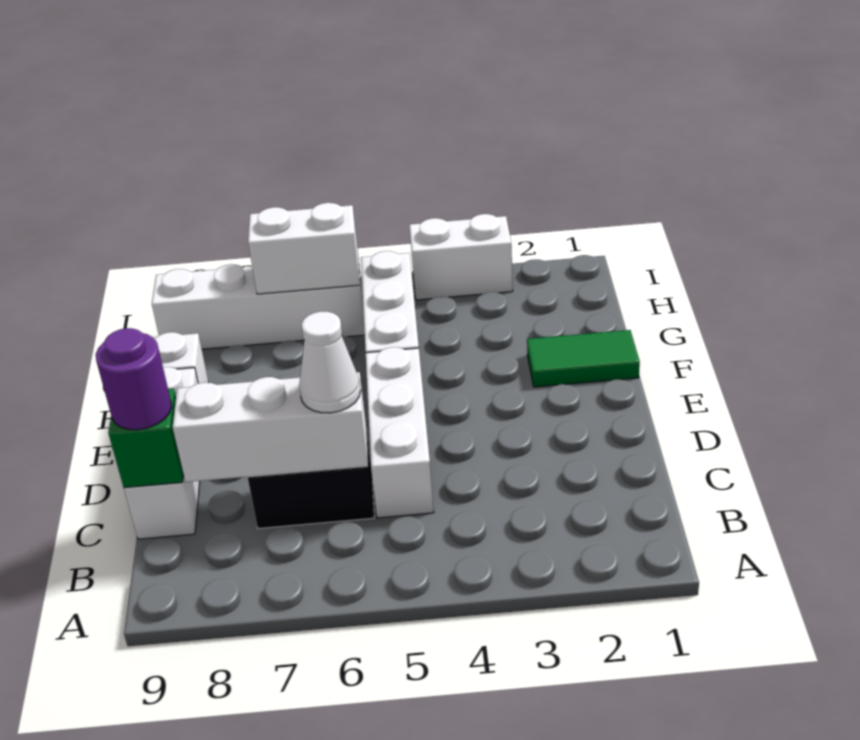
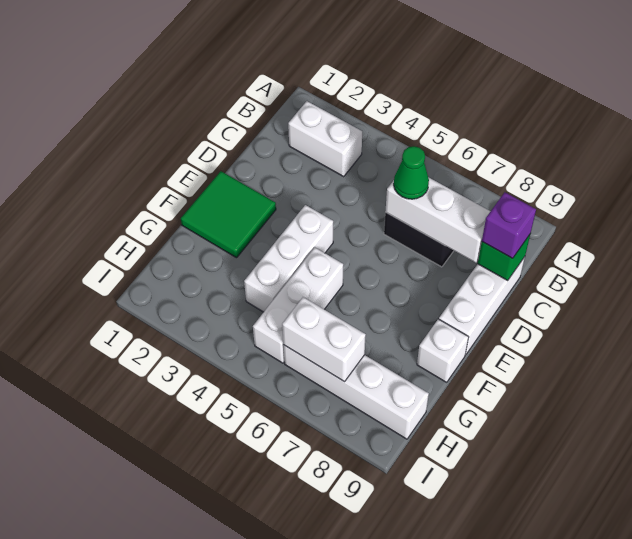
white brick C5:E5 level 1 -> white brick E4:G4 level 1
white cone C6 level 3 -> green cone C6 level 3
purple round brick C9 level 3 -> purple brick C9 level 3
green tile F1:F2 level 1 -> green tile E1:F2 level 1
white brick I3:I4 level 1 -> white brick B2:B3 level 1

